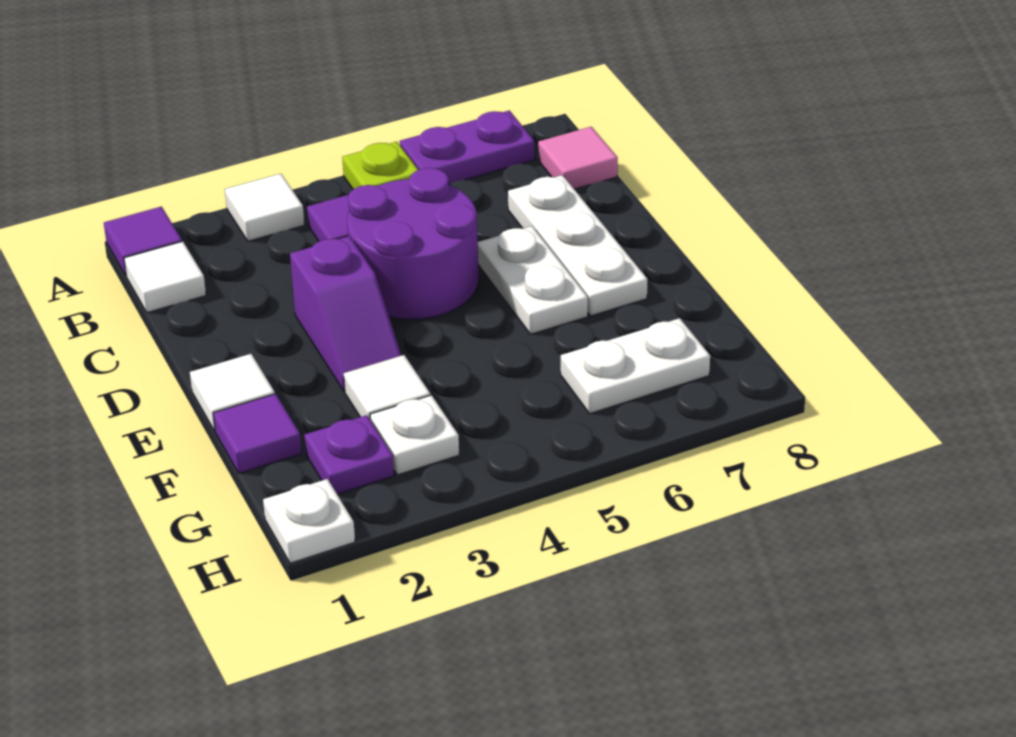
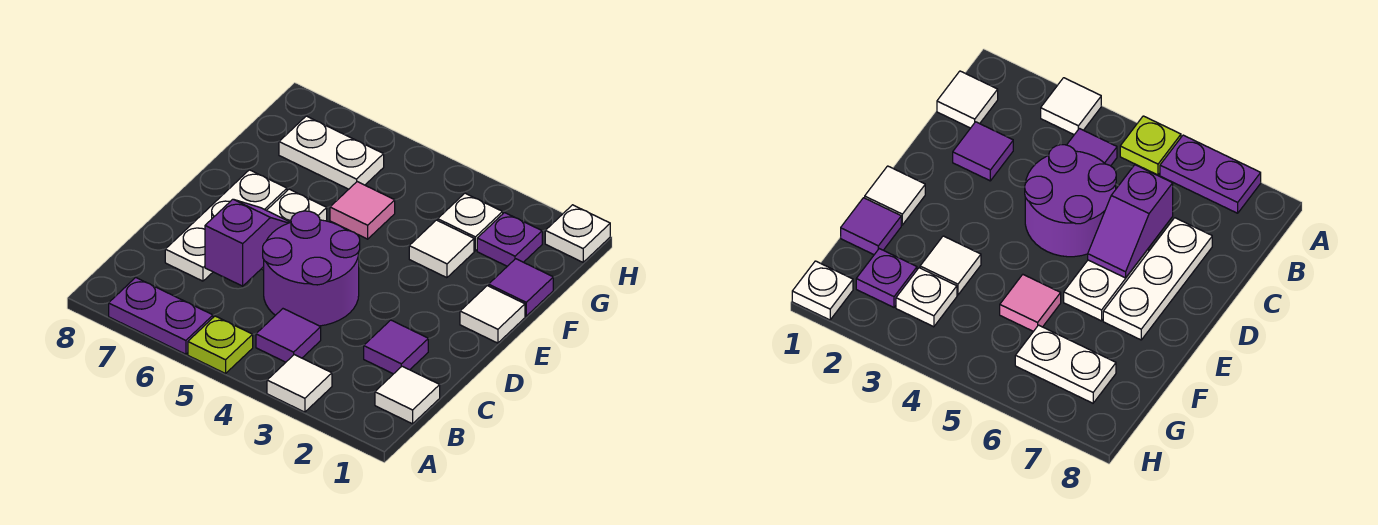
purple tile A1 level 1 -> purple tile C2 level 1
pink tile B8 level 1 -> pink tile F5 level 1
purple slope D3:E3 level 1 top D -> purple slope C6:D6 level 2 top C

